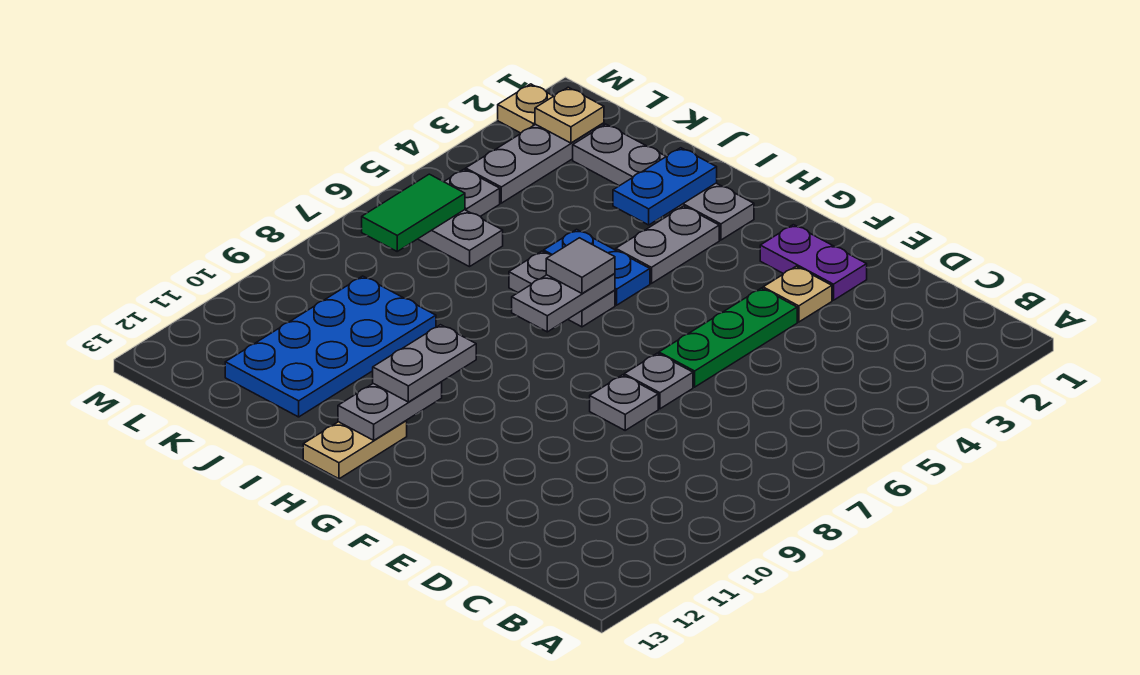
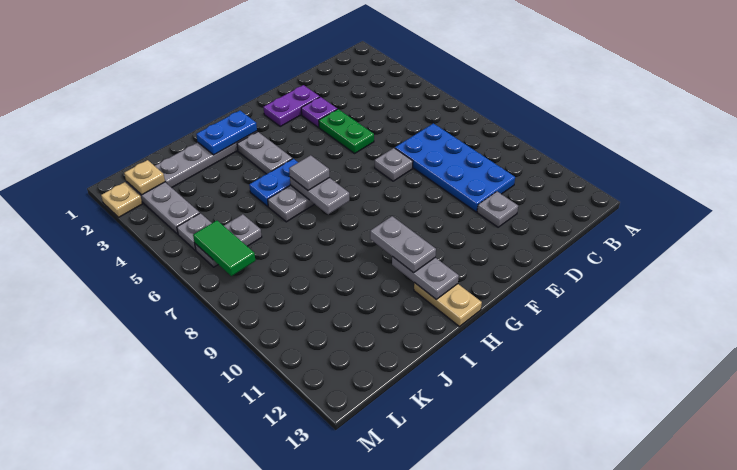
tan plate E3 level 1 -> purple plate E3 level 1
green plate E4:E6 level 1 -> green plate E4:E5 level 1
grey plate E8 level 1 -> grey plate D11 level 1
blue plate I2:I3 level 2 -> blue plate H2:I2 level 2
blue plate J9:K12 level 1 -> blue plate C7:D10 level 1

